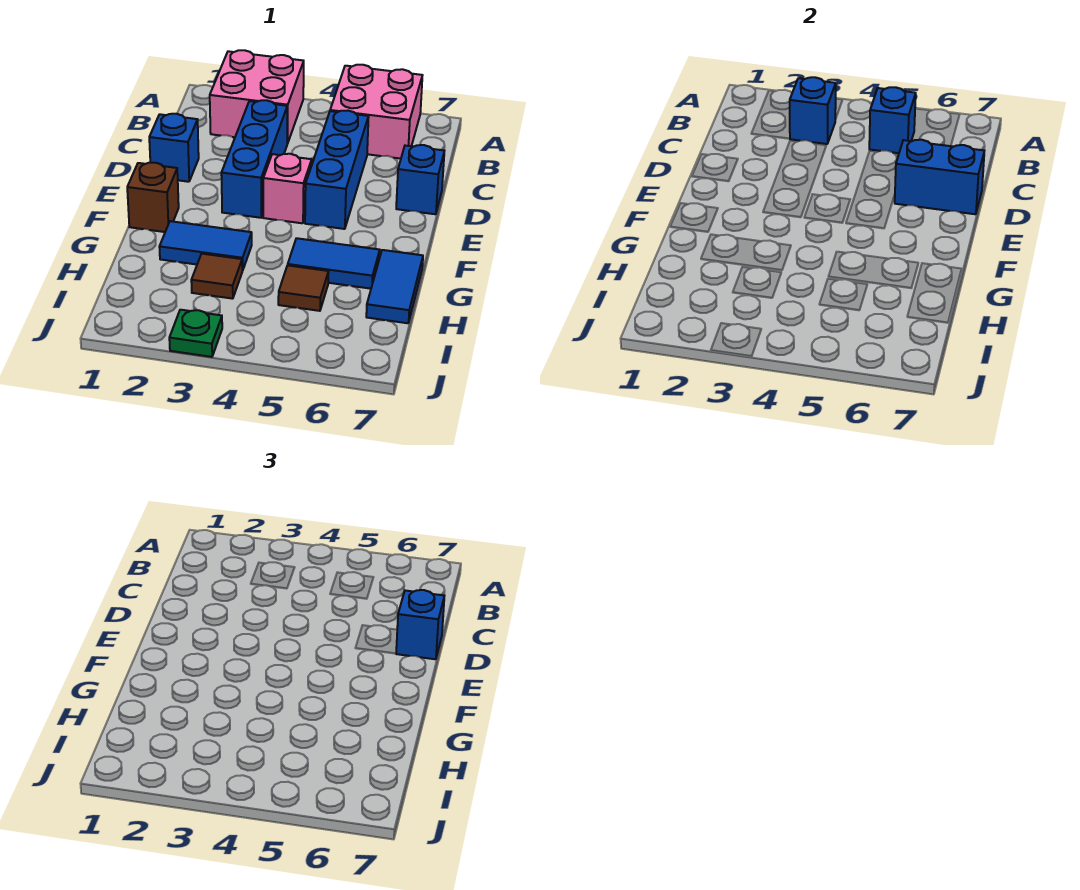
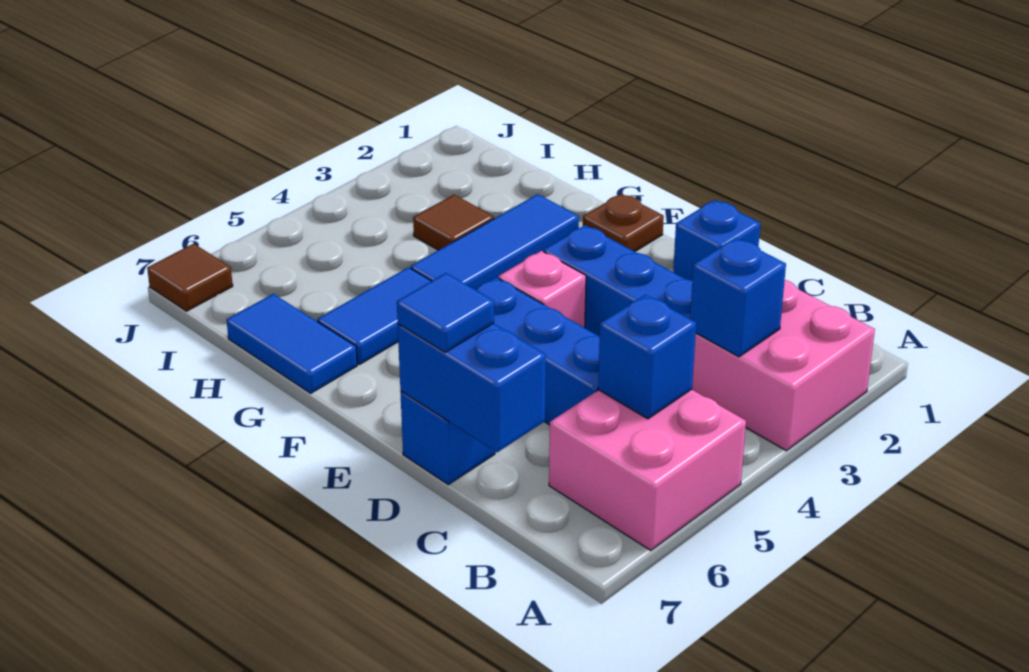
blue brick D6:D7 level 2 -> blue brick C7:D7 level 2
blue brick D7 level 3 -> blue tile D7 level 3
brown brick F1 level 1 -> brown plate F1 level 1
blue tile G2:G3 level 1 -> blue tile G2:G4 level 1
brown tile H5 level 1 -> brown tile J7 level 1
green plate J3 level 1 -> none

